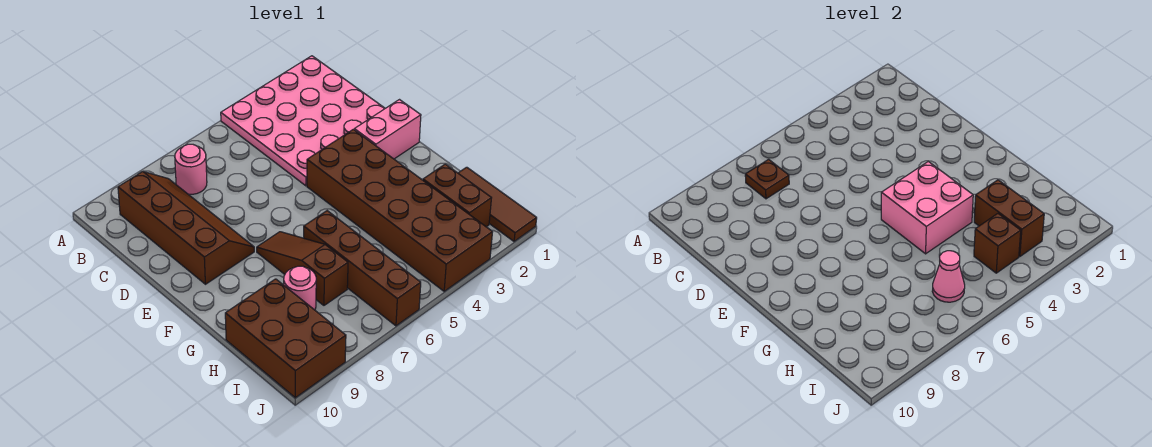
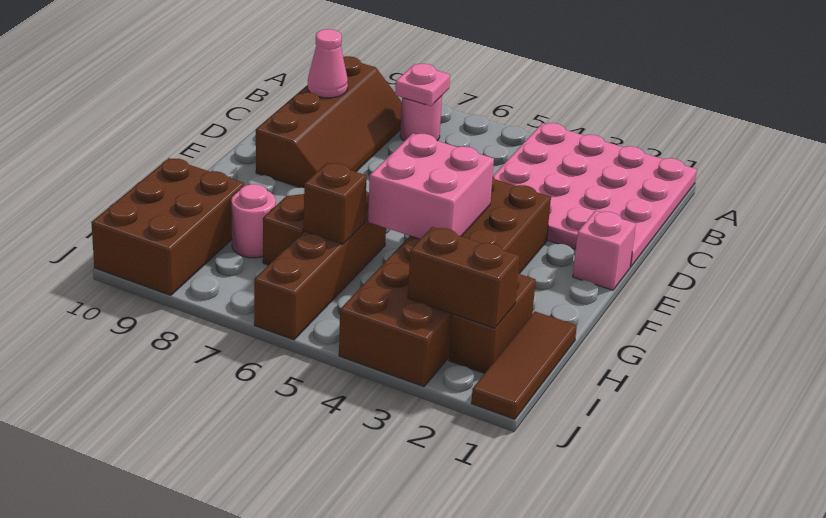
brown plate B7 level 2 -> pink plate B7 level 2
pink brick E1:E2 level 1 -> pink brick E1 level 1
brown brick H3:I3 level 2 -> brown brick I2:I3 level 2
brown brick I4 level 2 -> brown brick H6 level 2
pink cone I6 level 2 -> pink cone C9 level 2

